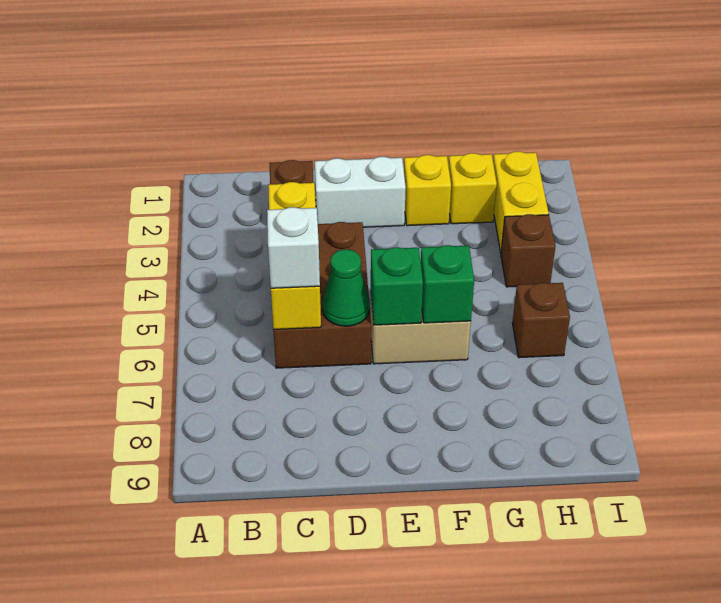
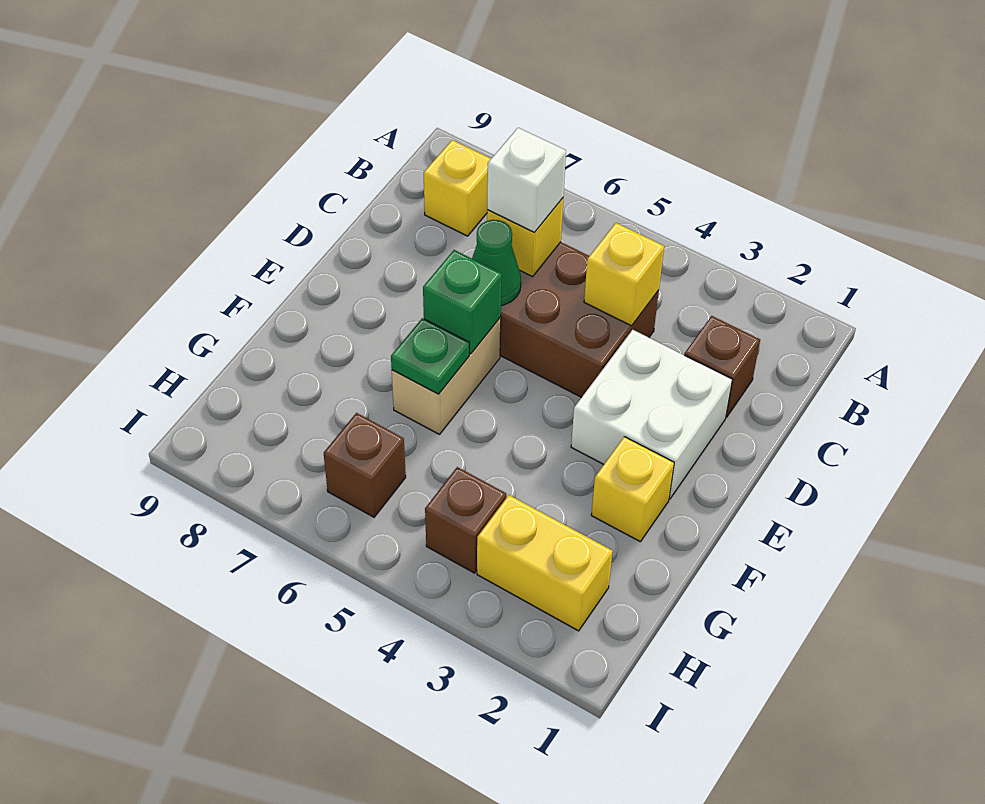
white brick D2:E2 level 1 -> white brick D2:E3 level 1
green brick F6 level 2 -> green plate F6 level 2
yellow brick G2 level 1 -> yellow brick B8 level 1

